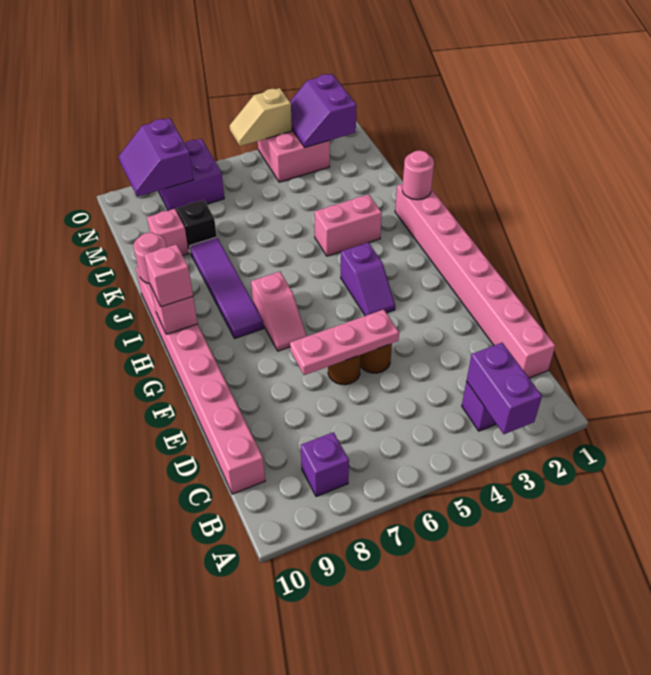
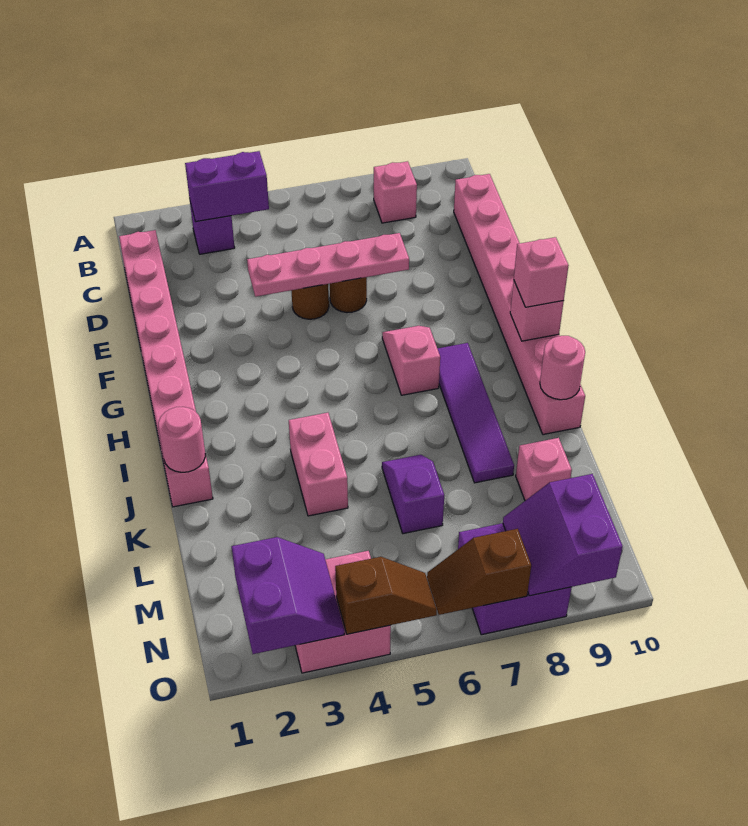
purple brick A3:B3 level 2 -> purple brick B3:B4 level 2
purple brick B8 level 1 -> pink brick B8 level 1
pink plate E5:E7 level 2 -> pink plate E4:E7 level 2
purple slope G4:H4 level 1 top H -> purple slope K6:L6 level 1 top L
pink brick J3:J4 level 1 -> pink brick J4:K4 level 1
black brick L8 level 1 -> none
purple slope N8:O9 level 2 top 8 -> purple slope N8:O9 level 2 top 9
tan slope O4:O5 level 2 top 4 -> brown slope O4:O5 level 2 top 4
none -> brown slope O6:O7 level 2 top 7

